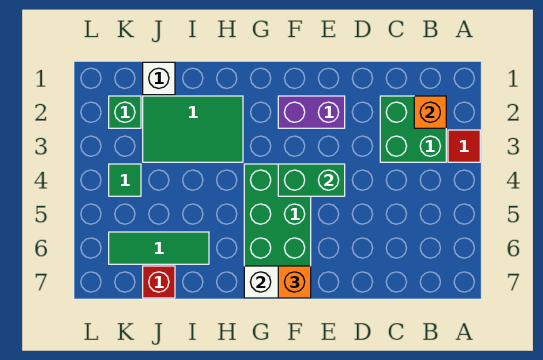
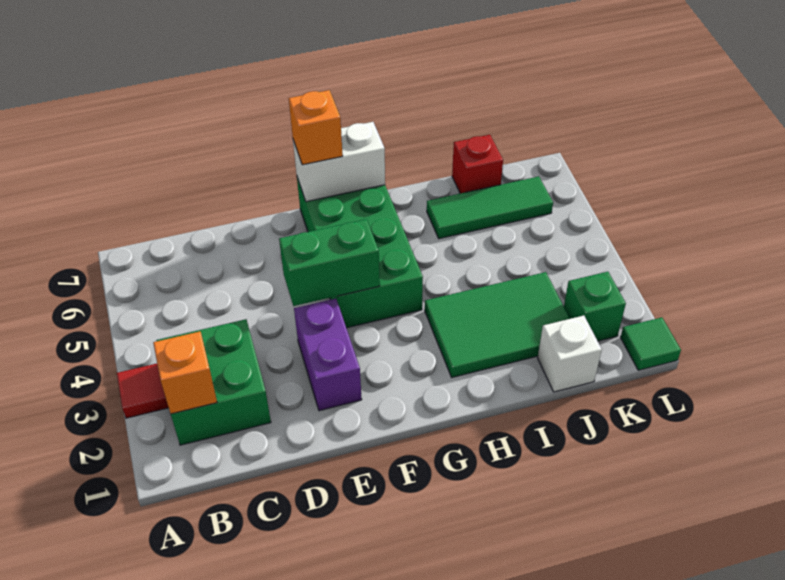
purple brick E2:F2 level 1 -> purple brick E2:E3 level 1
green tile K4 level 1 -> green tile L1 level 1

